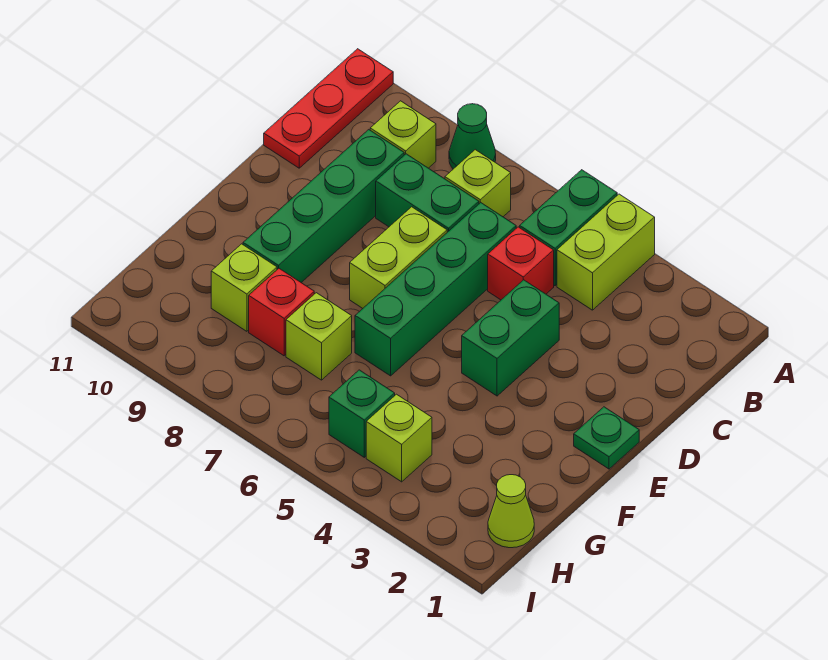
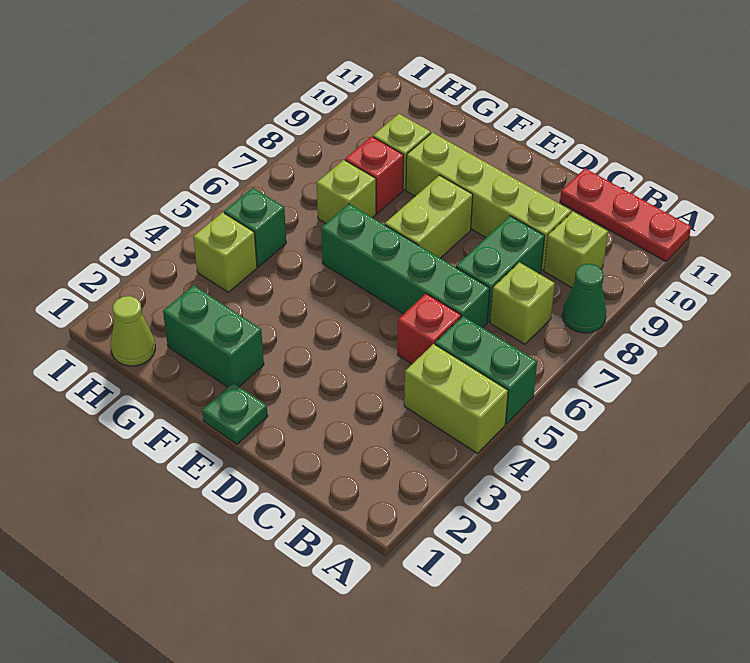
green brick C9:F9 level 1 -> lime brick C9:F9 level 1
green brick D4:E4 level 1 -> green brick F2:G2 level 1
lime brick D7:E7 level 1 -> lime brick E7:E8 level 1

